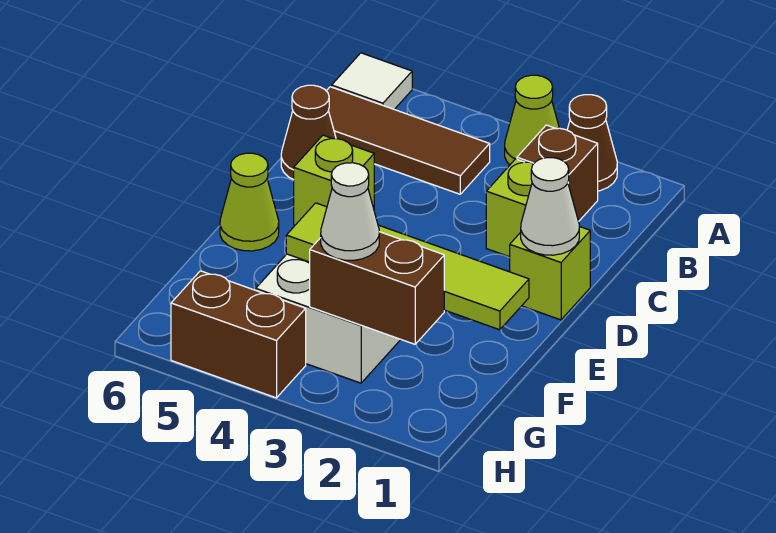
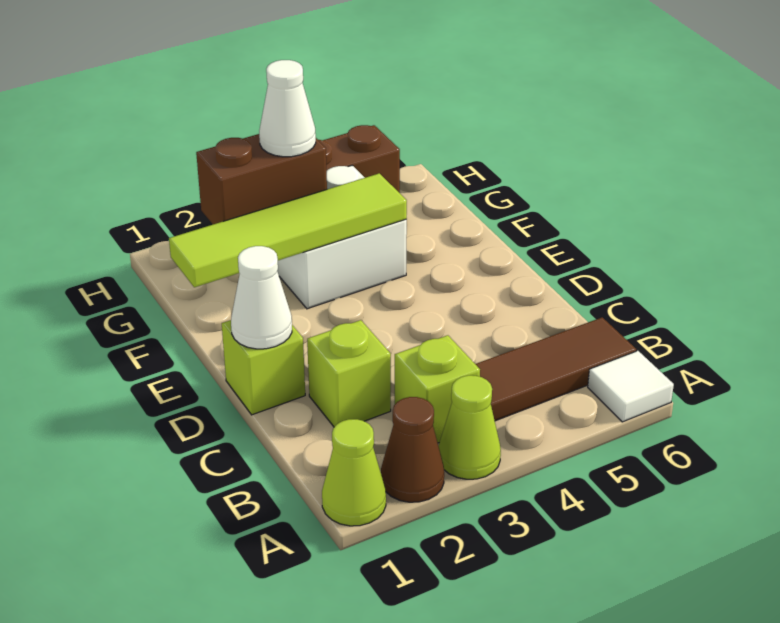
brown brick B2 level 1 -> none
brown cone C6 level 1 -> none
lime brick D5 level 1 -> lime brick B3 level 1
lime cone E6 level 1 -> lime cone A1 level 1

